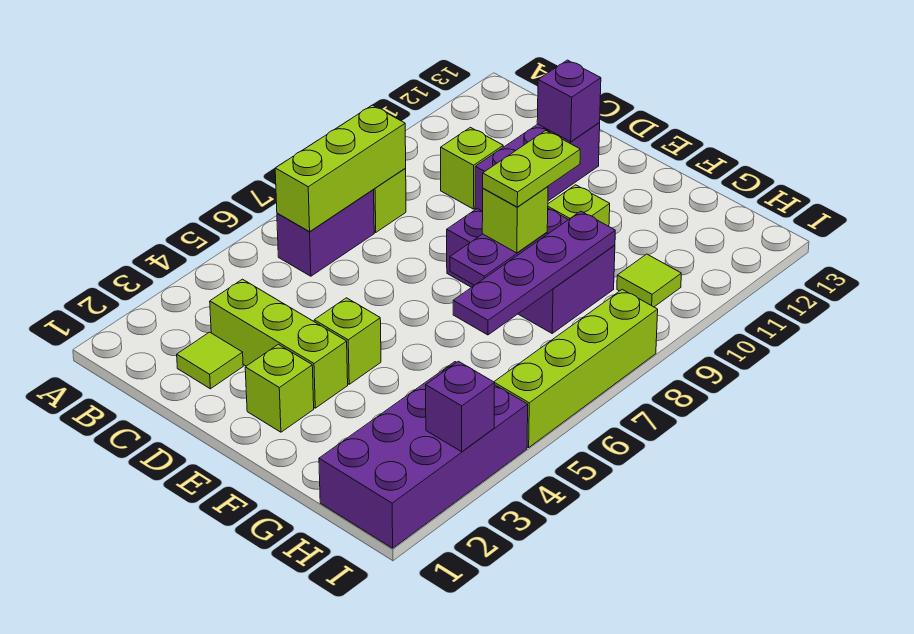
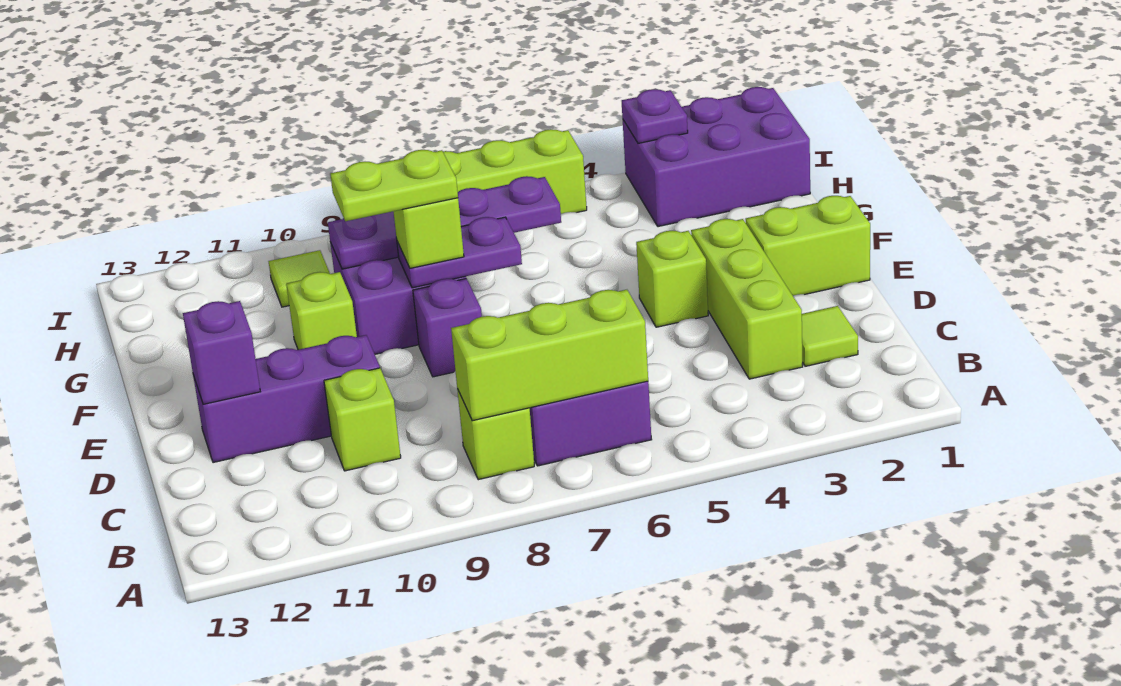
lime brick E2 level 1 -> lime brick E1:E2 level 1
purple brick H1:I4 level 1 -> purple brick H1:I3 level 1
purple brick I3 level 2 -> purple plate I3 level 2

